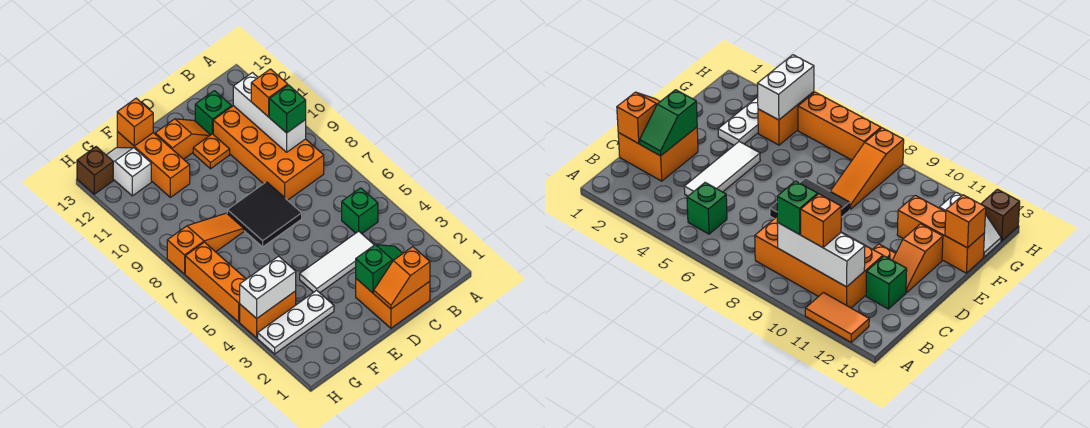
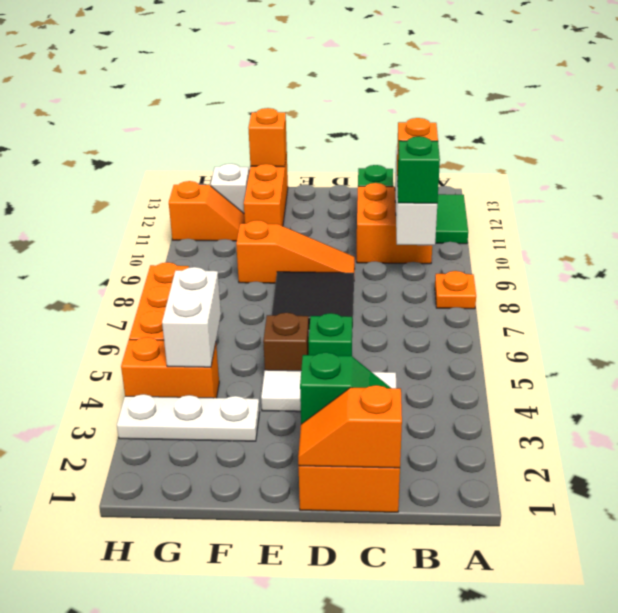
orange tile A11:A12 level 1 -> green tile A11:A12 level 1
green brick B5 level 1 -> green brick D5 level 1
orange brick B8:C11 level 1 -> orange brick B10:C11 level 1
orange plate D11 level 1 -> orange plate A8 level 1
orange slope D12:E12 level 1 top E -> orange slope G11:H11 level 1 top H
orange slope F8:H8 level 1 top H -> orange slope D9:F9 level 1 top F
white brick G4:H4 level 2 -> white brick G4:G5 level 2
brown brick H13 level 1 -> brown brick E5 level 1

